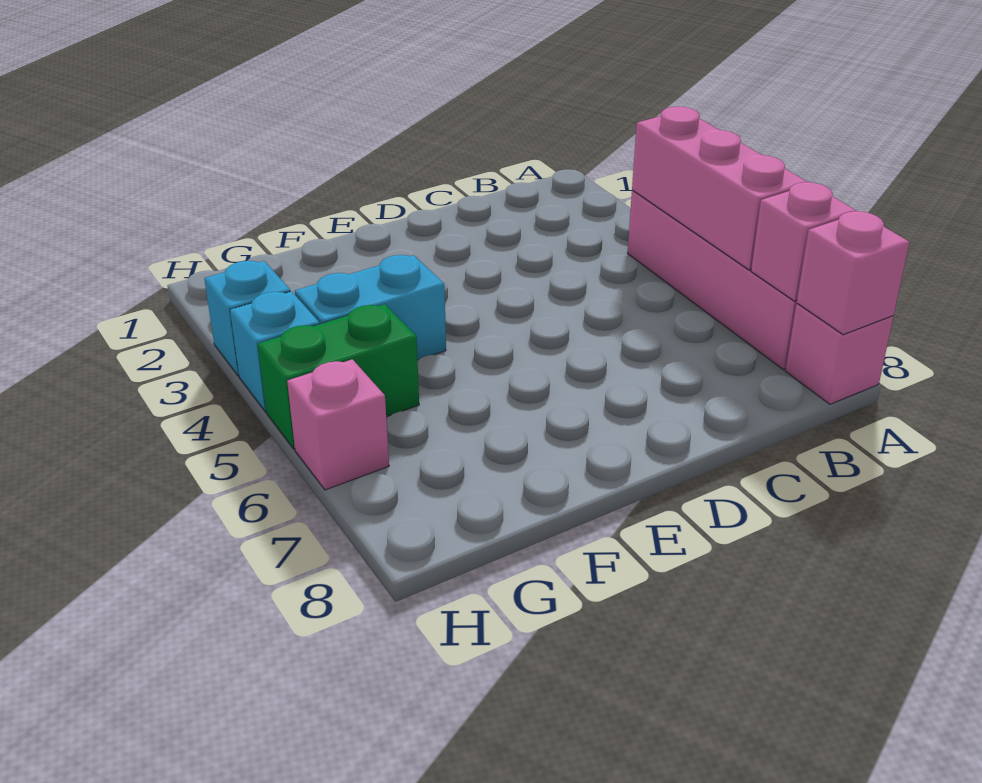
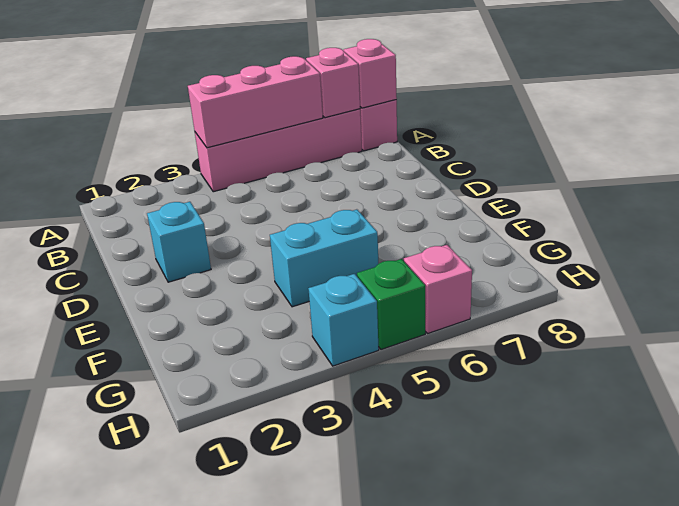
cyan brick F4:G4 level 1 -> cyan brick F4:F5 level 1
green brick G5:H5 level 1 -> green brick H5 level 1
cyan brick H3 level 1 -> cyan brick D2 level 1

